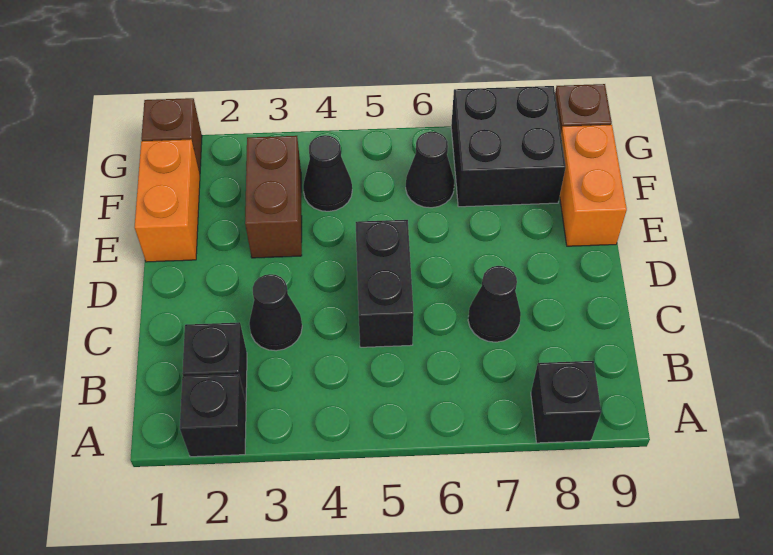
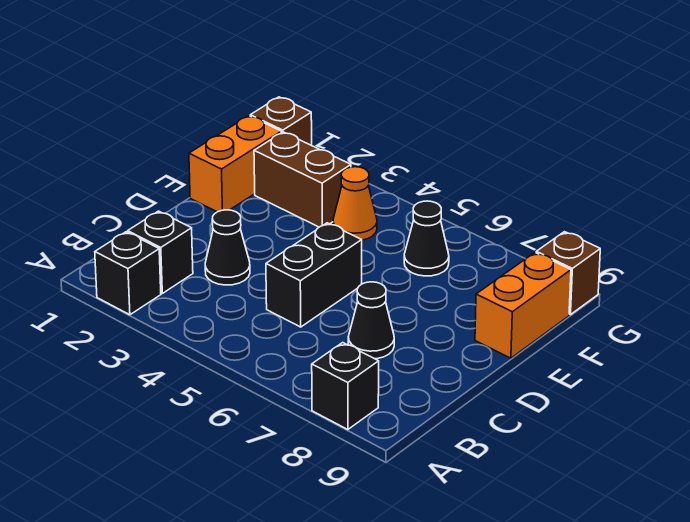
brown brick E3:F3 level 1 -> brown brick F2:F3 level 1
black cone F4 level 1 -> orange cone F4 level 1
black brick F7:G8 level 1 -> none

